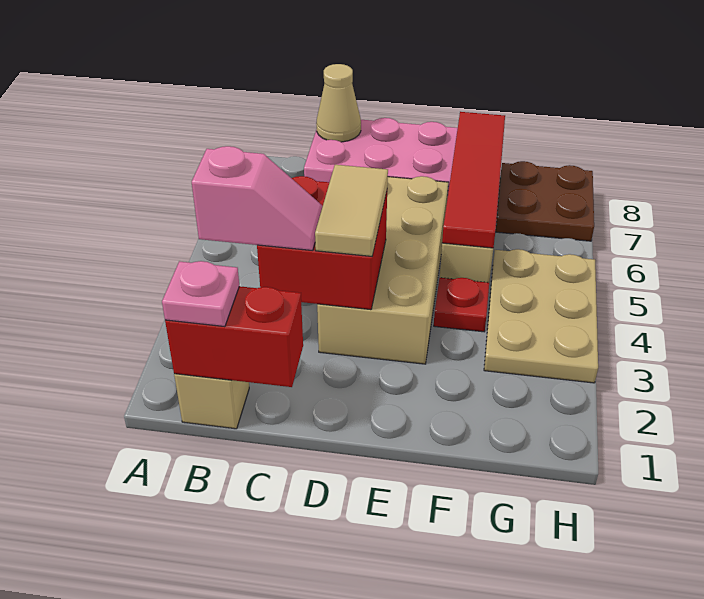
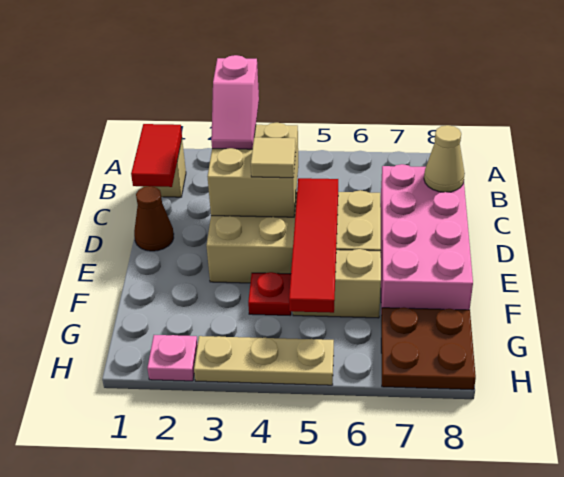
red brick B1:C1 level 2 -> red tile B1:C1 level 2
pink plate B1 level 3 -> pink plate H2 level 1
red brick C3:D4 level 2 -> tan brick C3:D4 level 2
none -> brown cone D1 level 1
tan tile D3:D4 level 3 -> tan tile D4 level 3
red tile F5:F8 level 2 -> red tile D5:G5 level 2
tan plate G3:H5 level 1 -> tan plate H3:H5 level 1

